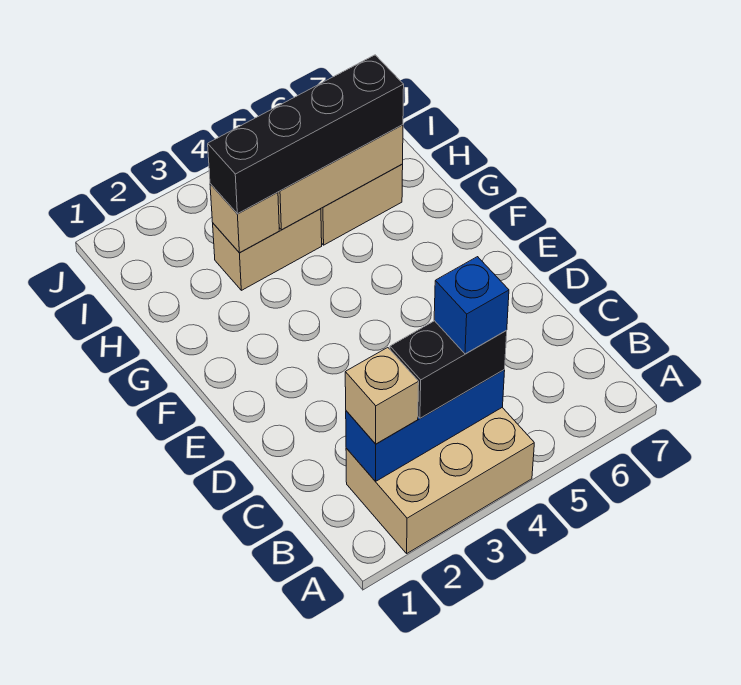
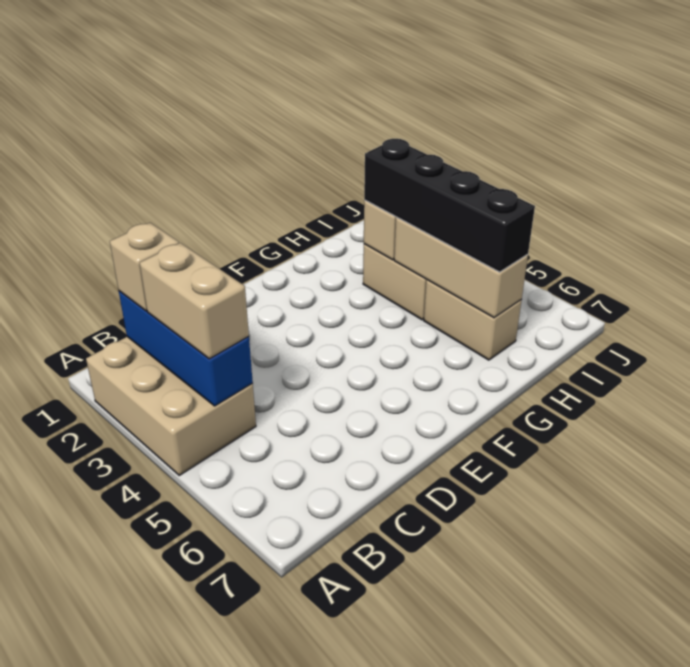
black brick B3:B4 level 3 -> tan brick B3:B4 level 3
blue brick B4 level 4 -> none

